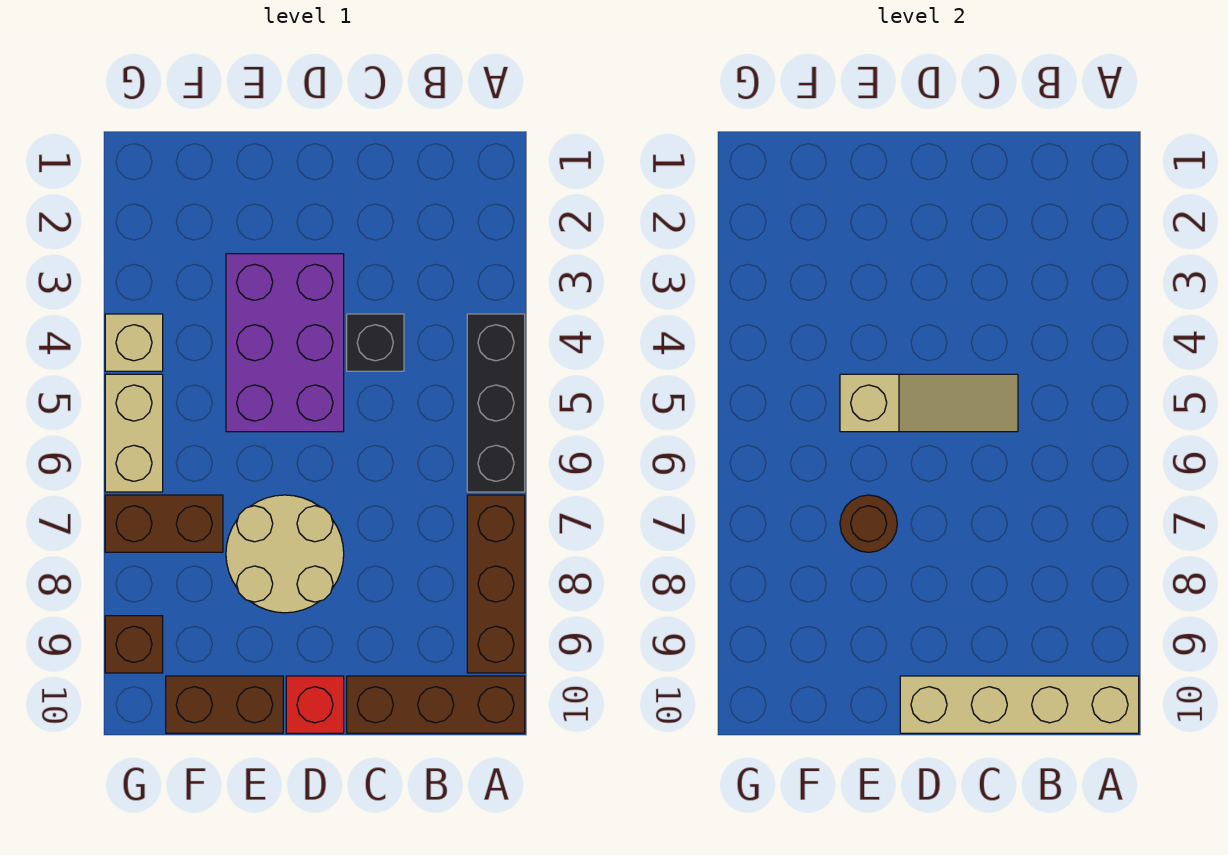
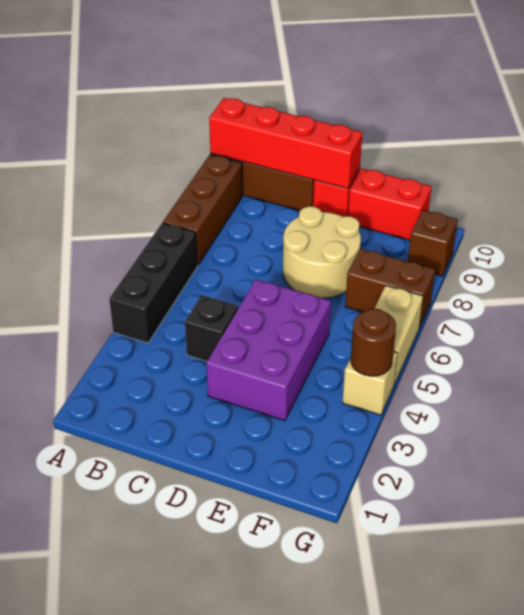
tan brick A10:D10 level 2 -> red brick A10:D10 level 2
tan slope C5:E5 level 2 top E -> none
brown round brick E7 level 2 -> brown round brick G4 level 2
brown brick E10:F10 level 1 -> red brick E10:F10 level 1

